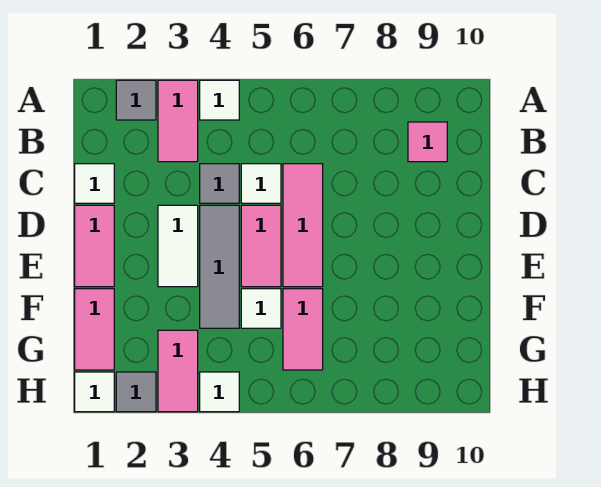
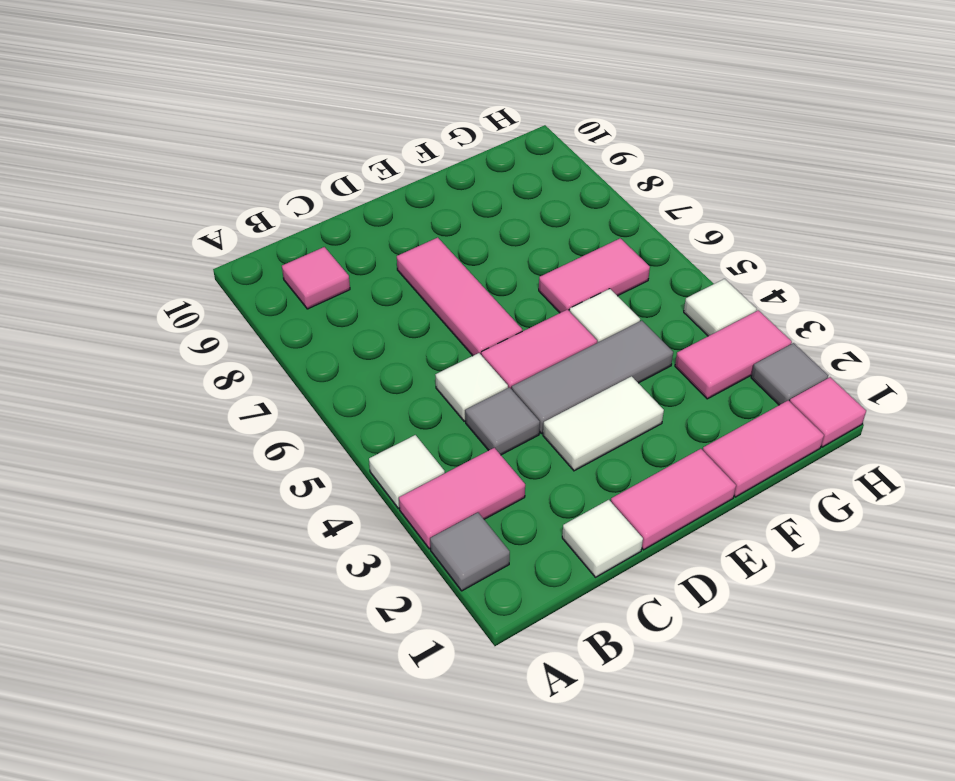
pink tile C6:E6 level 1 -> pink tile D6:D8 level 1
white tile H1 level 1 -> pink tile H1 level 1

